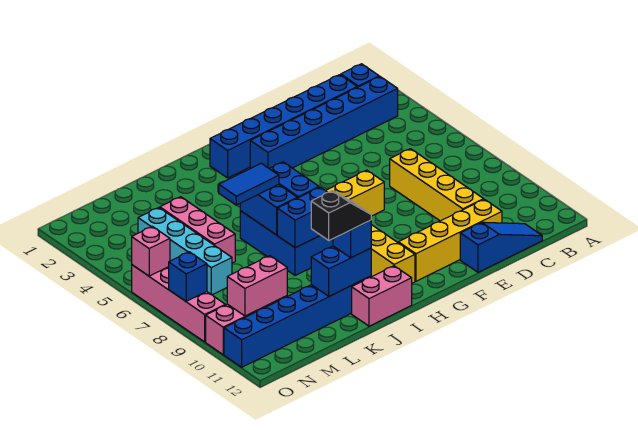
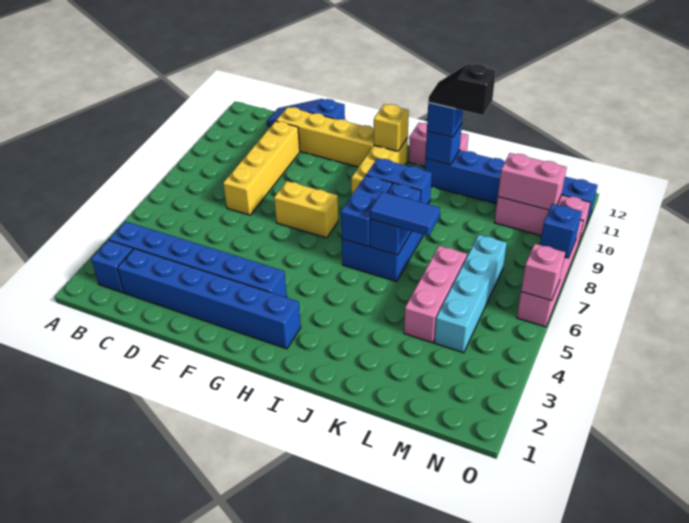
none -> yellow brick H11 level 2
blue brick J11:K11 level 2 -> blue brick J11 level 2

